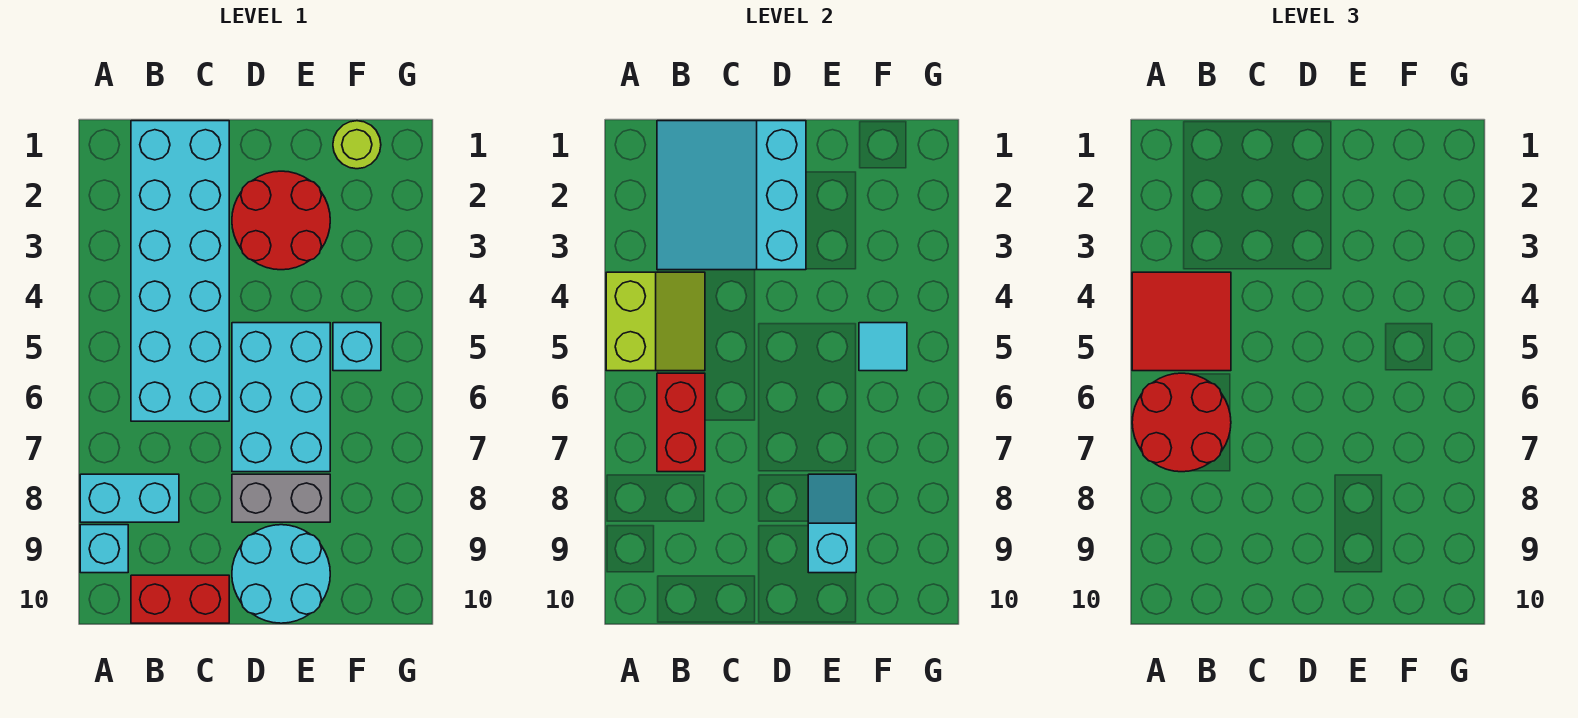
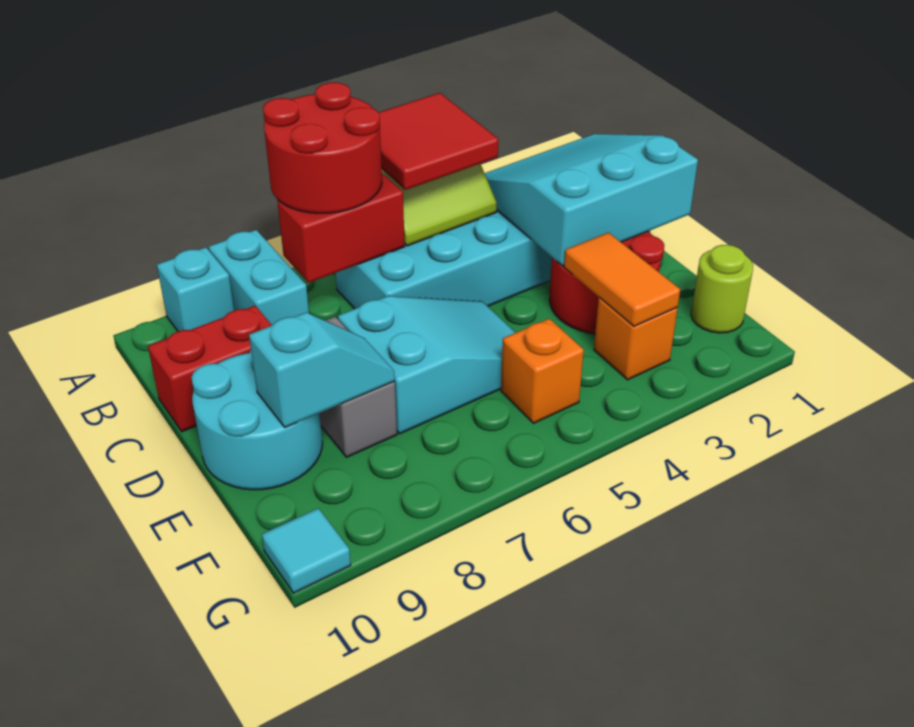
red brick B10:C10 level 1 -> red brick C9:C10 level 1
cyan brick D5:E7 level 1 -> cyan slope D5:E7 level 1 top 7
none -> orange tile E3:F3 level 2
none -> orange brick F3 level 1
cyan brick F5 level 1 -> orange brick F5 level 1
cyan tile F5 level 2 -> cyan tile G10 level 1

